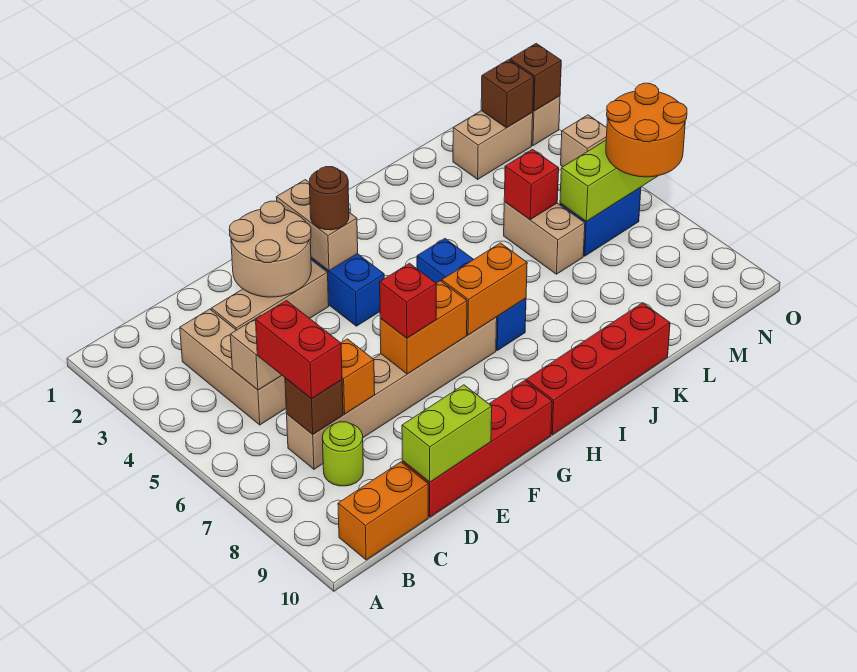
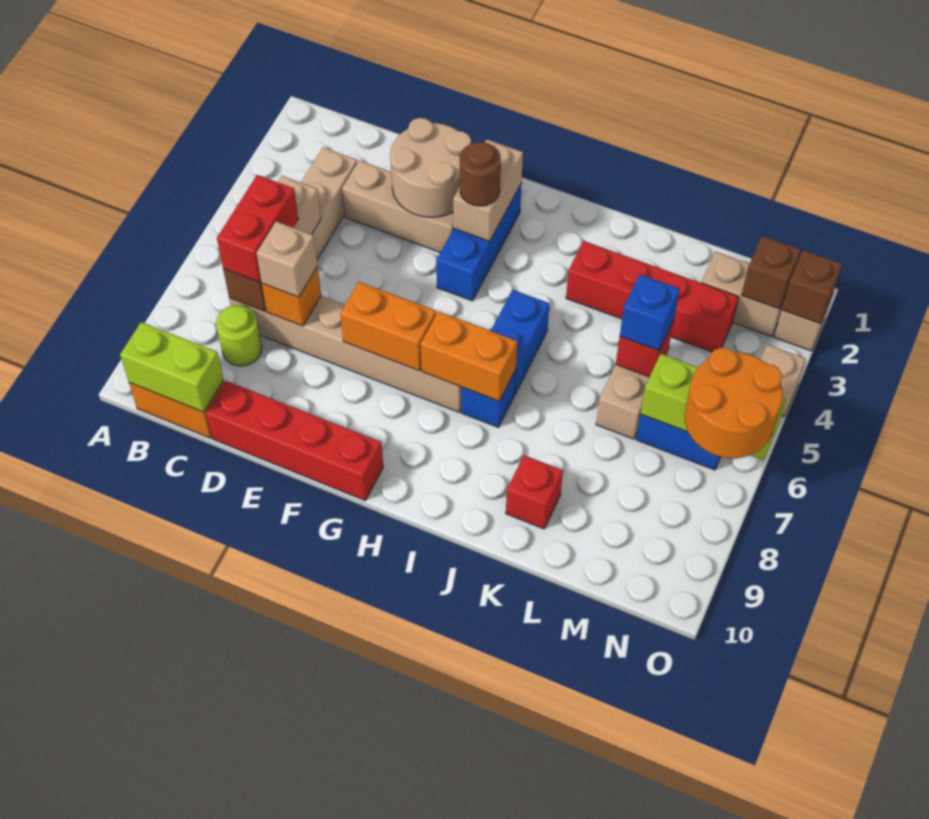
none -> tan brick D7 level 3
lime brick D10:E10 level 2 -> lime brick B10:C10 level 2
red brick F7 level 3 -> red brick K9 level 1
red brick H10:K10 level 1 -> red brick J3:M3 level 1
none -> blue brick L5 level 3

